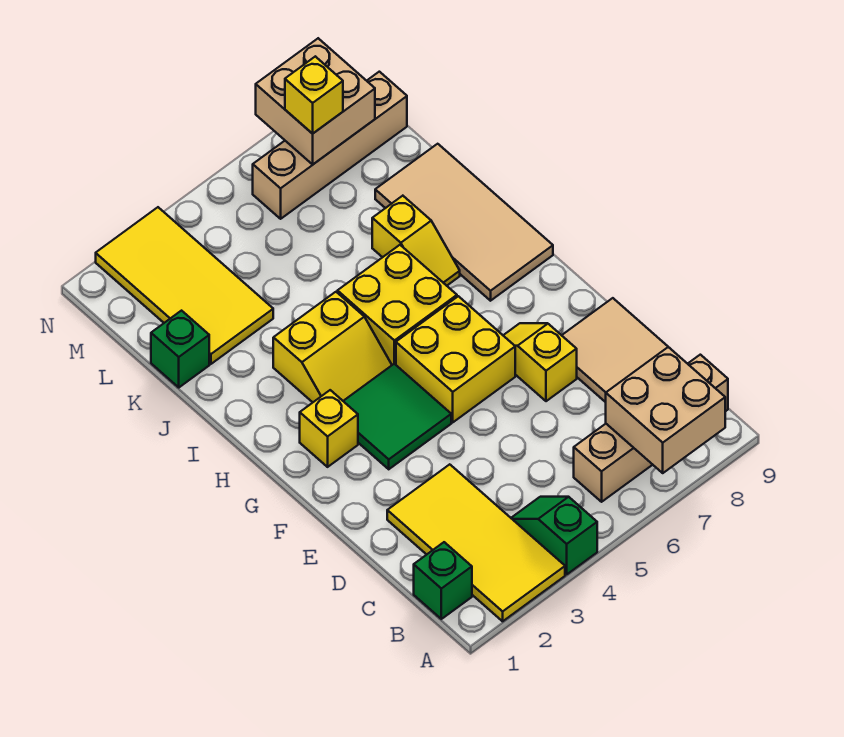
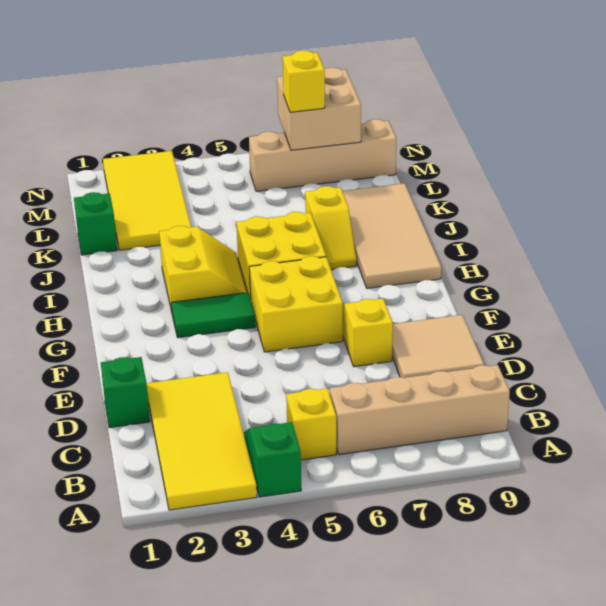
tan brick A7:B8 level 2 -> none
green brick B1 level 1 -> green brick D1 level 1
green tile F3:G4 level 1 -> green tile G3:G4 level 1
yellow brick G2 level 1 -> yellow brick B5 level 1
yellow slope H3:I4 level 1 top I -> yellow slope H3:I4 level 1 top 3

